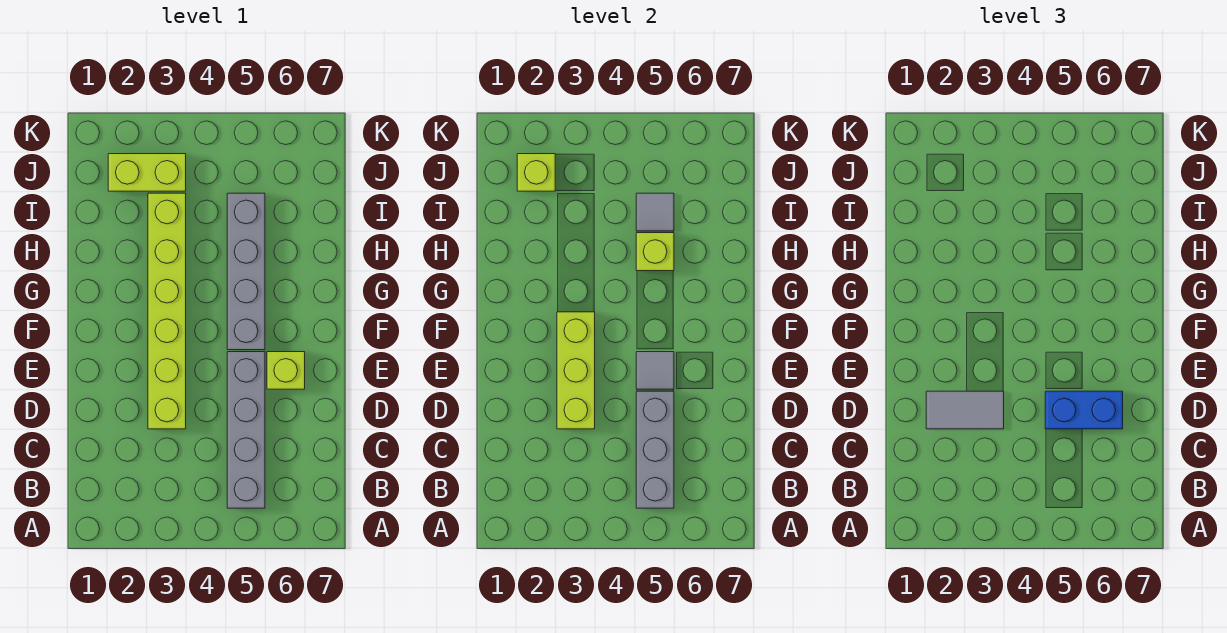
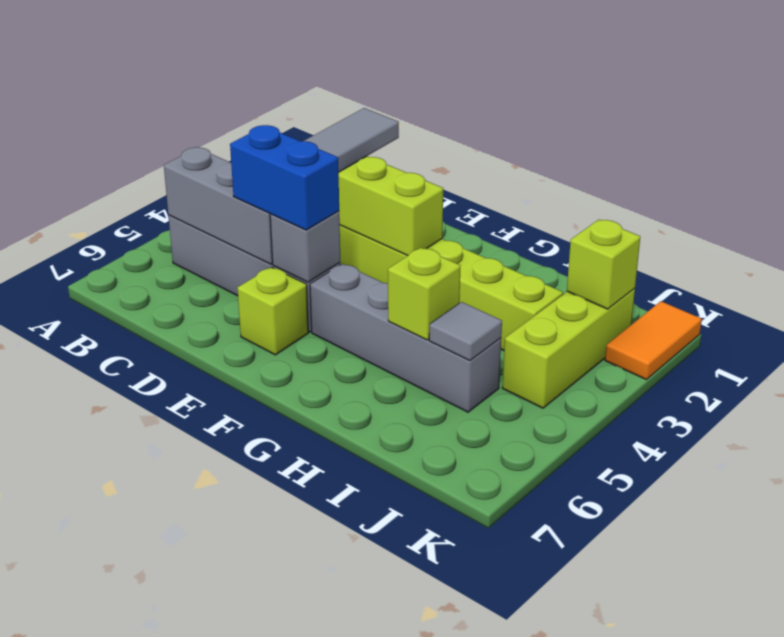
blue brick D5:D6 level 3 -> blue brick D5:E5 level 3
grey tile E5 level 2 -> grey brick E5 level 2
lime brick J2:J3 level 1 -> lime brick J2:J4 level 1
none -> orange tile K1:K2 level 1

